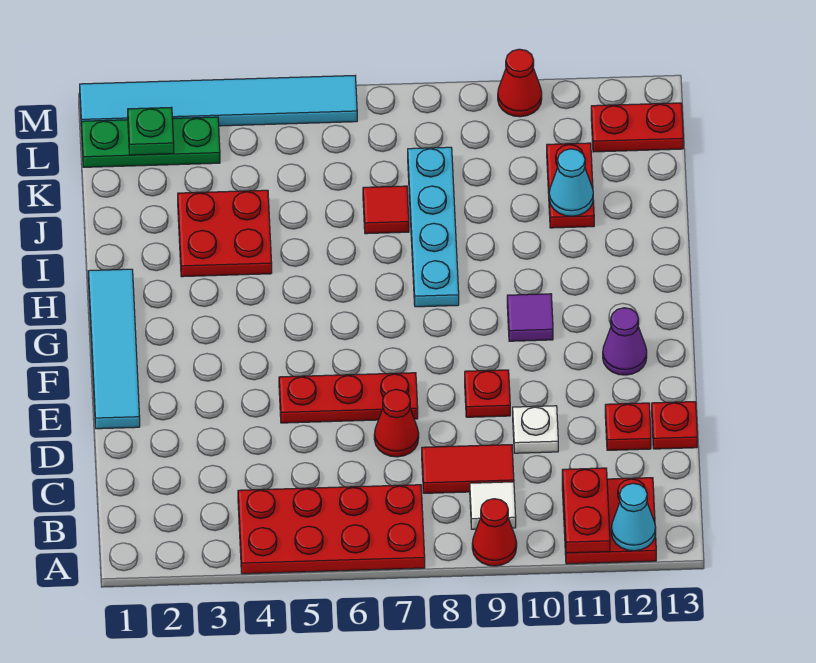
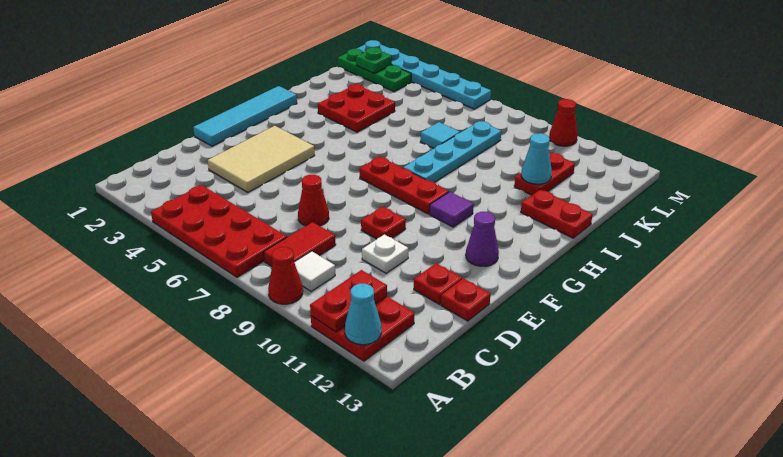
red tile C8:C9 level 1 -> red tile B8:C8 level 1
none -> tan tile D3:F4 level 1
red plate E5:E7 level 1 -> red plate G7:G9 level 1
red tile J7 level 1 -> cyan tile J7 level 1
red plate L12:L13 level 1 -> red plate I12:I13 level 1
cyan tile M1:M6 level 1 -> cyan plate M1:M6 level 1

